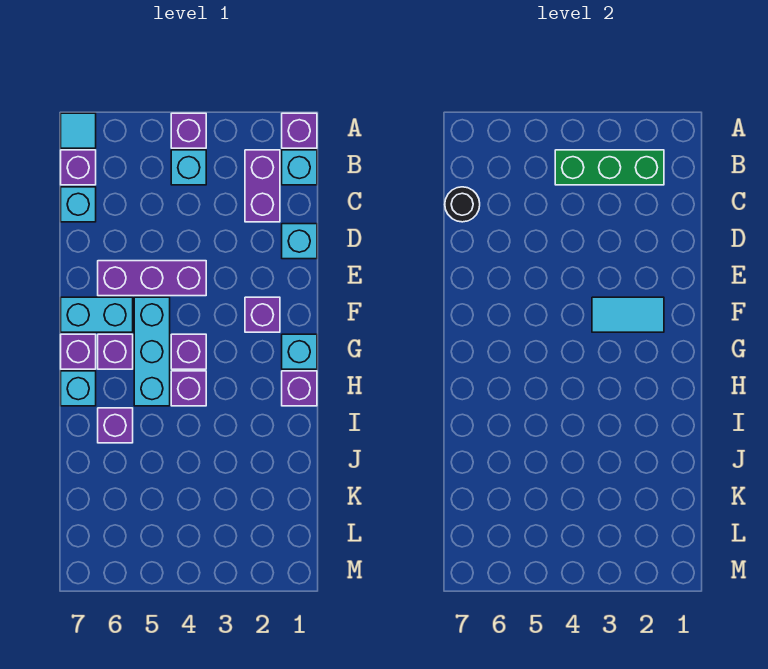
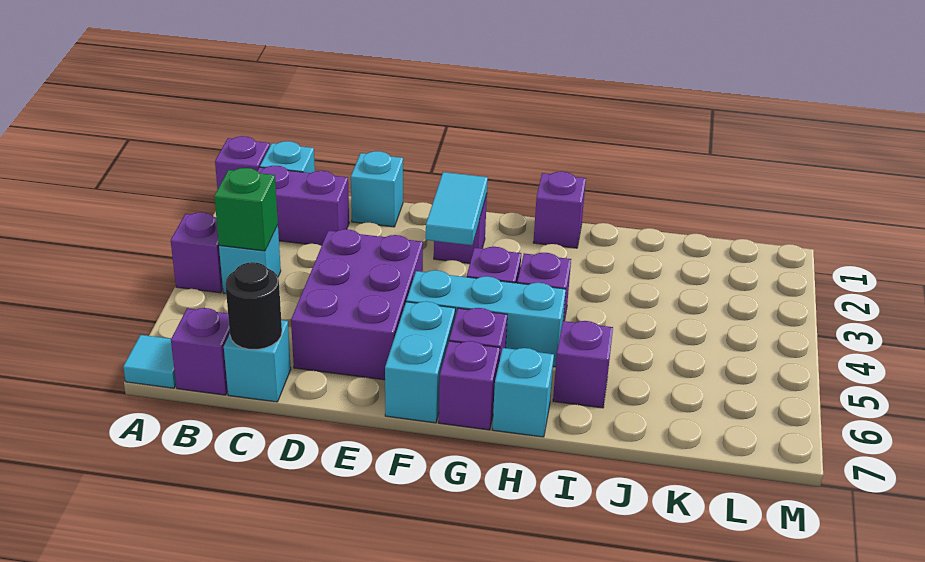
green brick B2:B4 level 2 -> green brick B4 level 2
purple brick E4:E6 level 1 -> purple brick D4:E6 level 1
cyan brick G1 level 1 -> none

